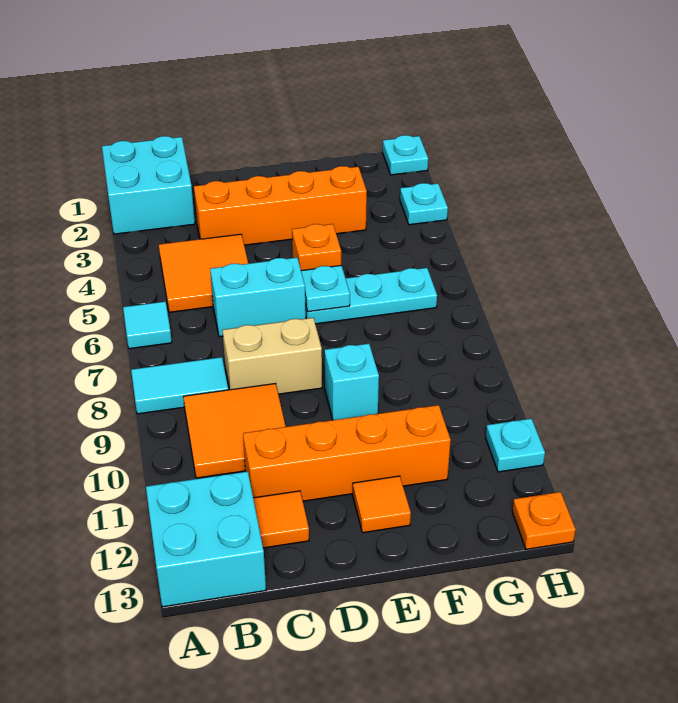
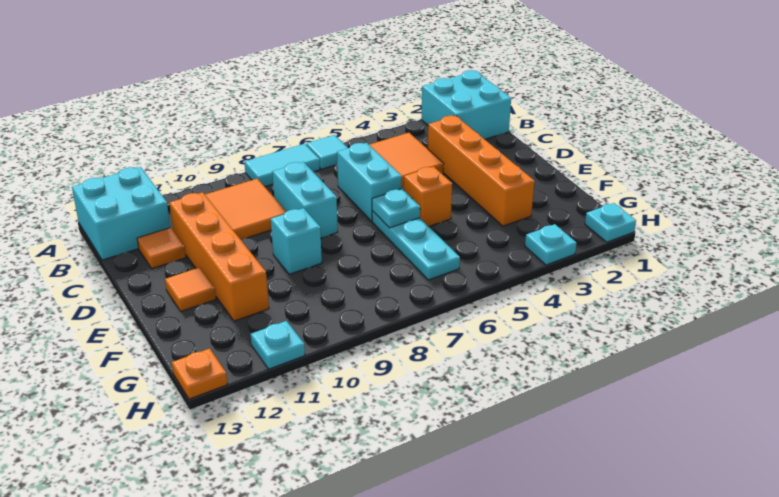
cyan tile A8:B8 level 1 -> cyan tile A7:A8 level 1
tan brick C8:D8 level 1 -> cyan brick C8:D8 level 1

